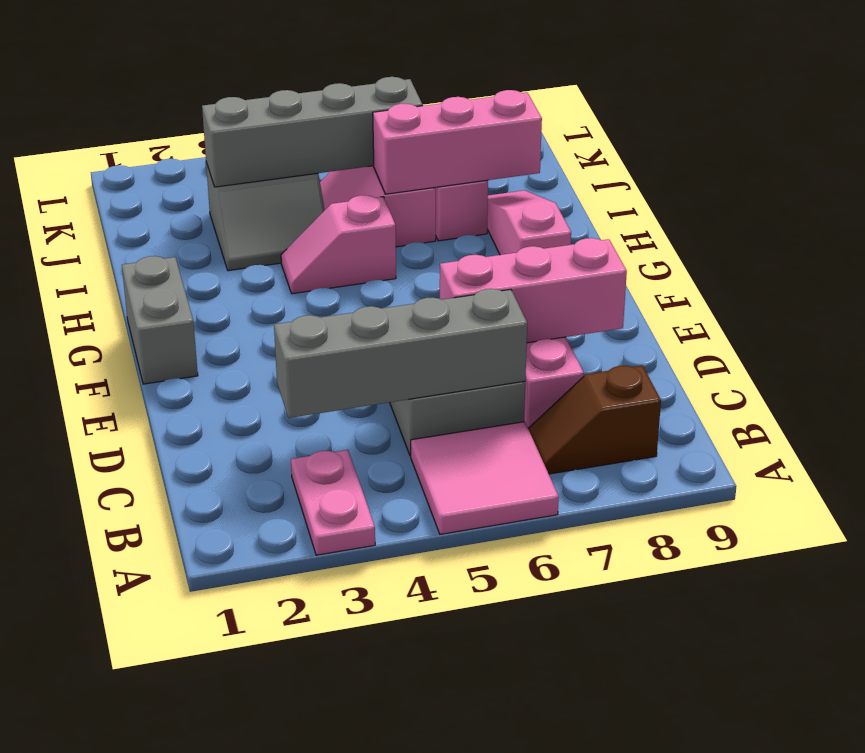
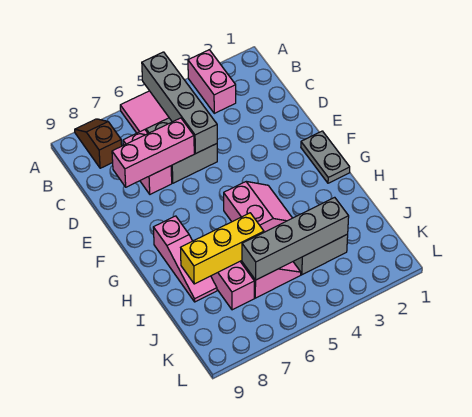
pink plate A3:B3 level 1 -> pink brick A3:B3 level 1
brown slope B7:B8 level 1 top 8 -> brown slope A8:B8 level 1 top B
grey brick C3:C6 level 2 -> grey brick A5:D5 level 2
grey brick F1:G1 level 1 -> grey plate F1:G1 level 1
pink slope H4:H5 level 1 top 5 -> pink slope G4:H5 level 1 top 5
pink brick I6:I8 level 2 -> yellow brick I6:I8 level 2

